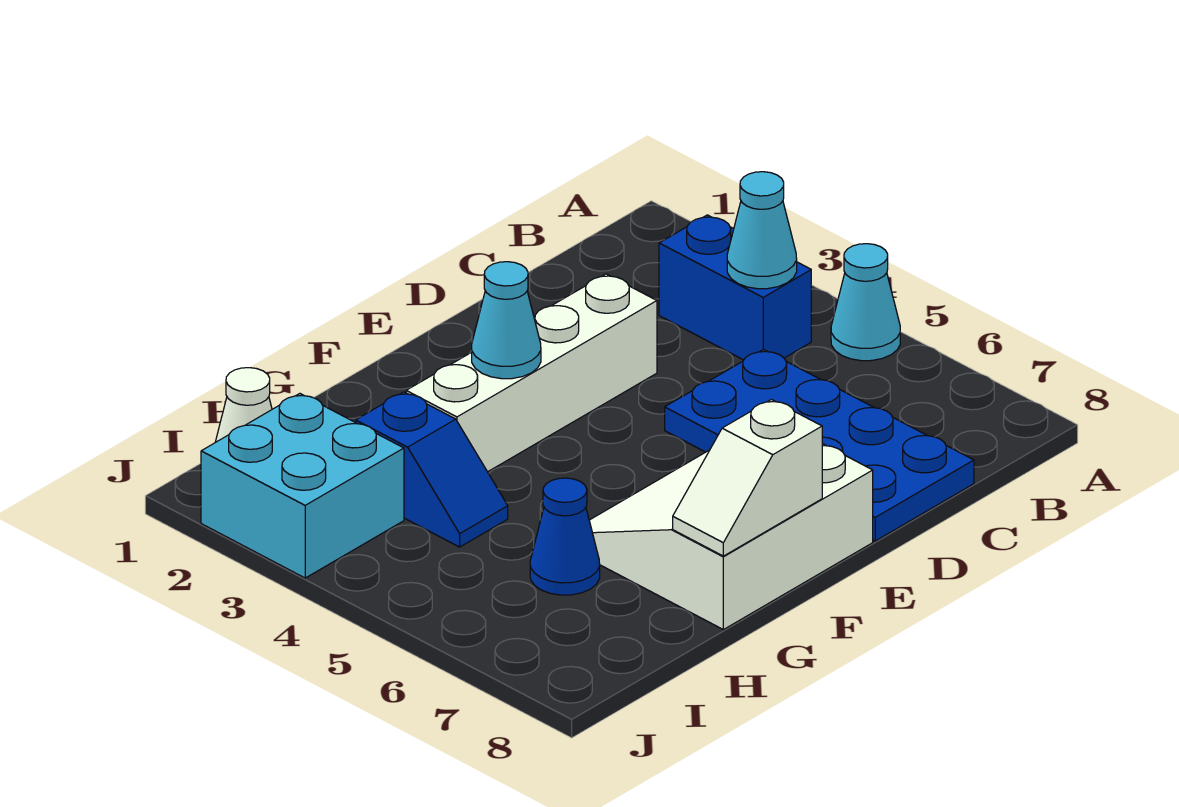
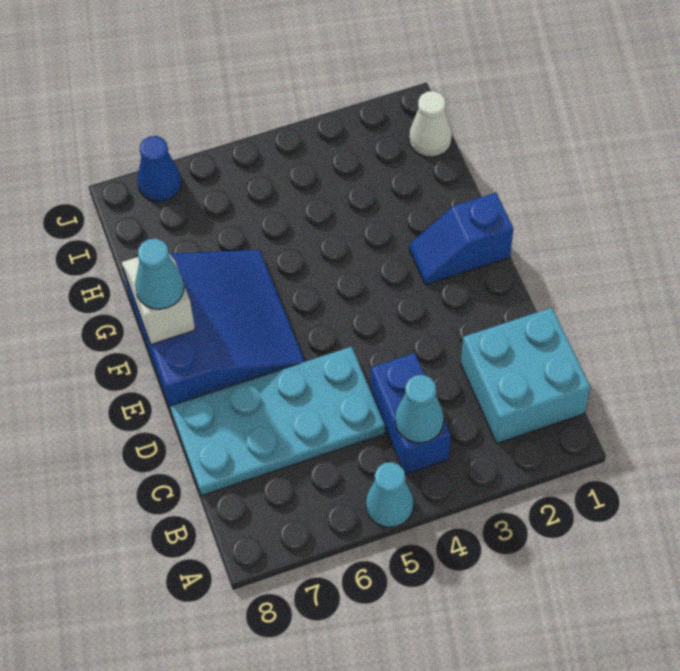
blue brick B3:B4 level 1 -> blue brick B4:C4 level 1
blue plate C5:D8 level 1 -> cyan plate C5:D8 level 1
white brick D3:G3 level 1 -> none
white slope E6:G8 level 1 top 8 -> blue slope E6:G8 level 1 top 8
cyan cone F3 level 2 -> cyan cone F8 level 3
blue slope H3:H4 level 1 top 3 -> blue slope F1:F2 level 1 top 1
blue cone H6 level 1 -> blue cone J7 level 1
cyan brick I2:J3 level 1 -> cyan brick B1:C2 level 1

